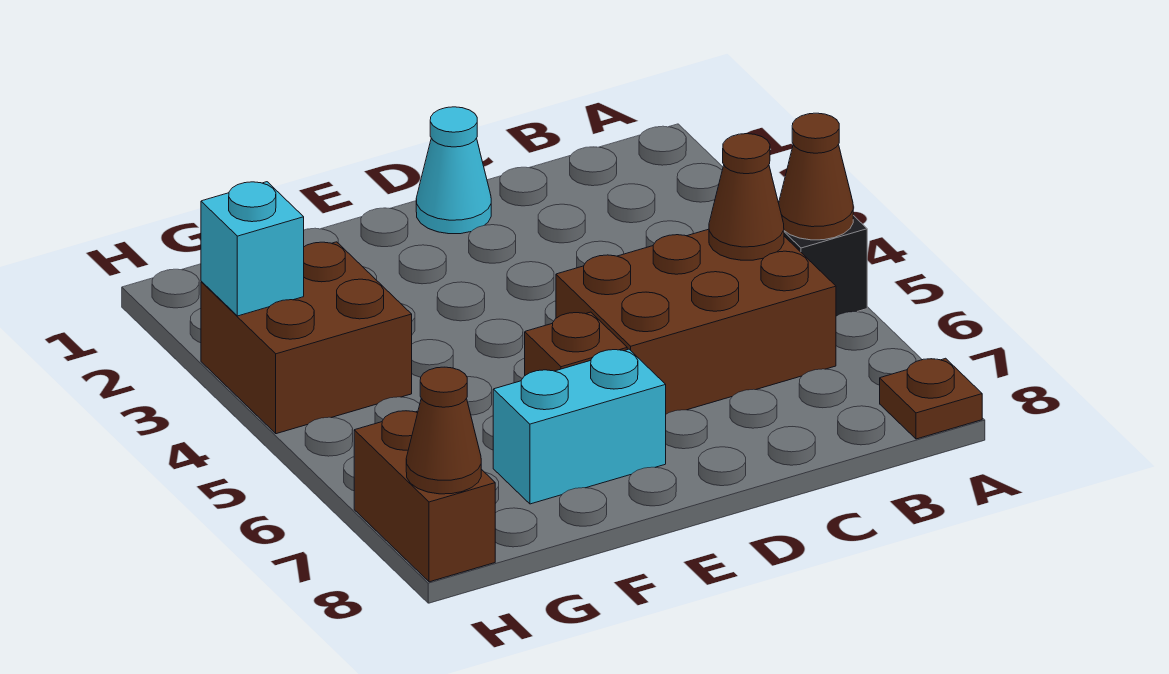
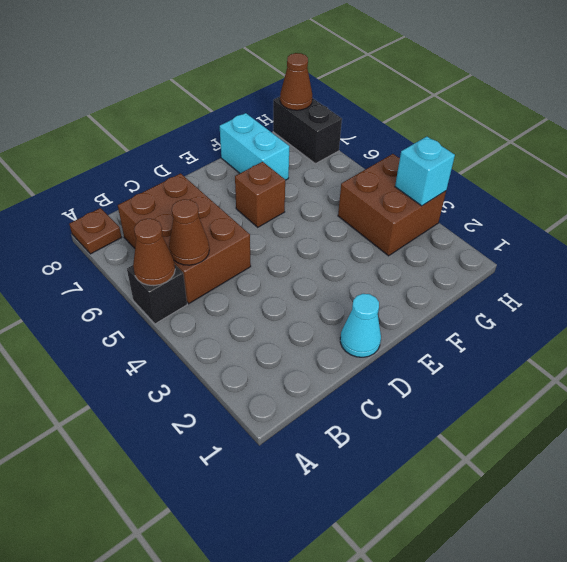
brown brick B5:D6 level 1 -> brown brick B5:C7 level 1
cyan brick E7:F7 level 1 -> cyan brick F7:F8 level 1
brown brick H7:H8 level 1 -> black brick H7:H8 level 1

